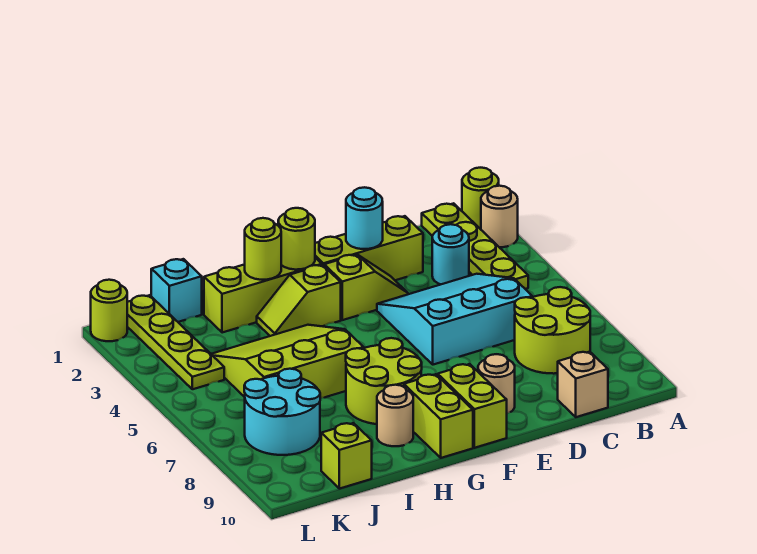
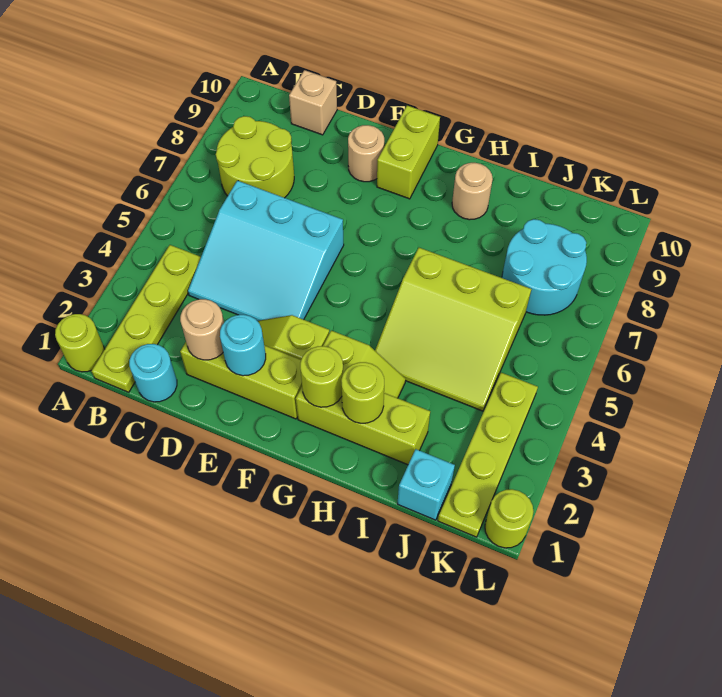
tan round brick A2 level 1 -> tan round brick D2 level 2
cyan round brick C3 level 1 -> cyan round brick C1 level 1
lime round brick G7:H8 level 1 -> none
lime brick G9:G10 level 1 -> none
lime brick J10 level 1 -> none

